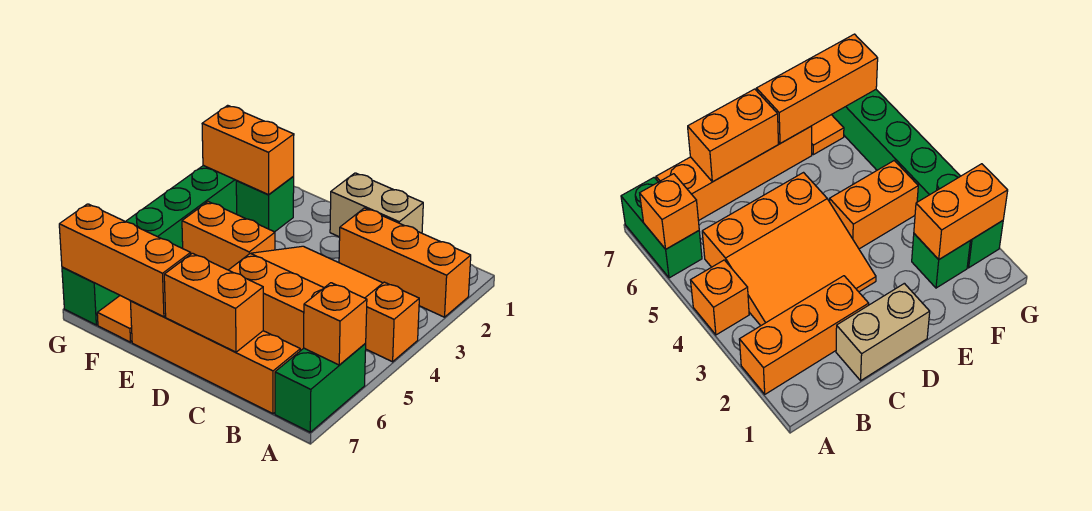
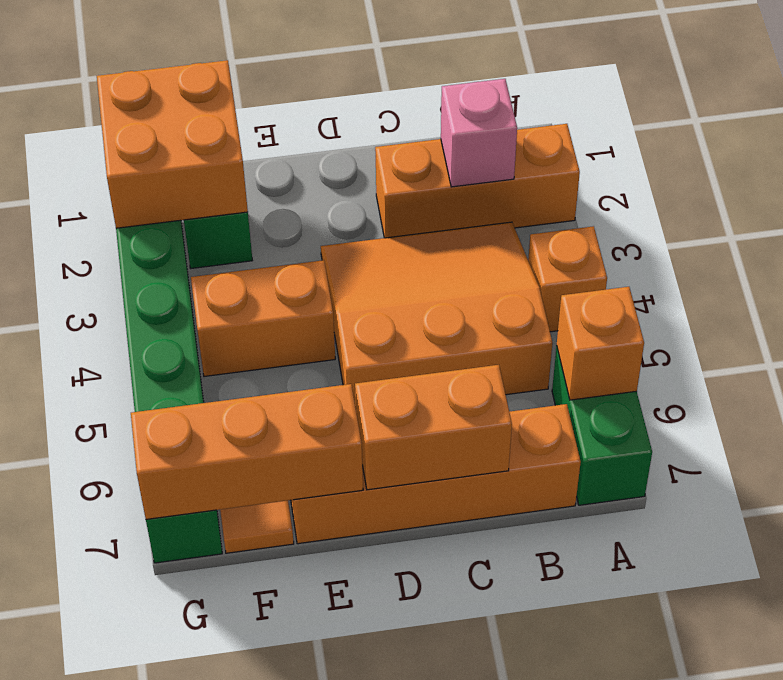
none -> pink brick B2 level 2
tan brick C1:D1 level 1 -> none
orange brick F2:G2 level 2 -> orange brick F1:G2 level 2

